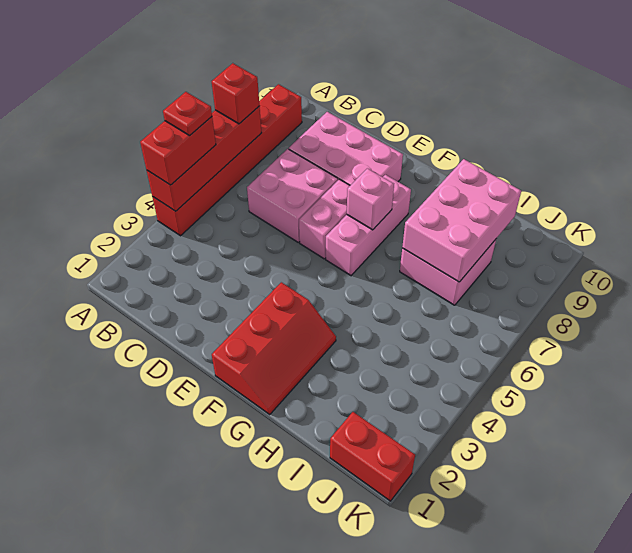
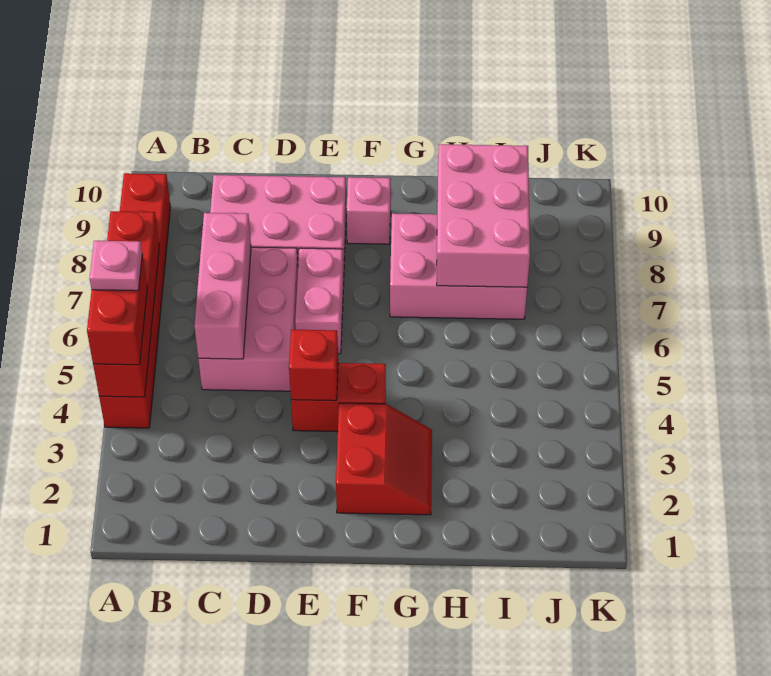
red plate A5 level 4 -> pink plate A5 level 4
red brick A7 level 3 -> red brick E4 level 2
pink brick C6:D7 level 1 -> pink brick C5:D7 level 1
red slope F1:G3 level 1 top F -> red slope F2:G3 level 1 top F
pink brick F6:F8 level 1 -> pink brick C5:C7 level 2
pink brick F7 level 2 -> pink brick F9 level 1
pink brick H7:I8 level 1 -> pink brick G7:I8 level 1
red brick J1:K1 level 1 -> red brick E4:F4 level 1

